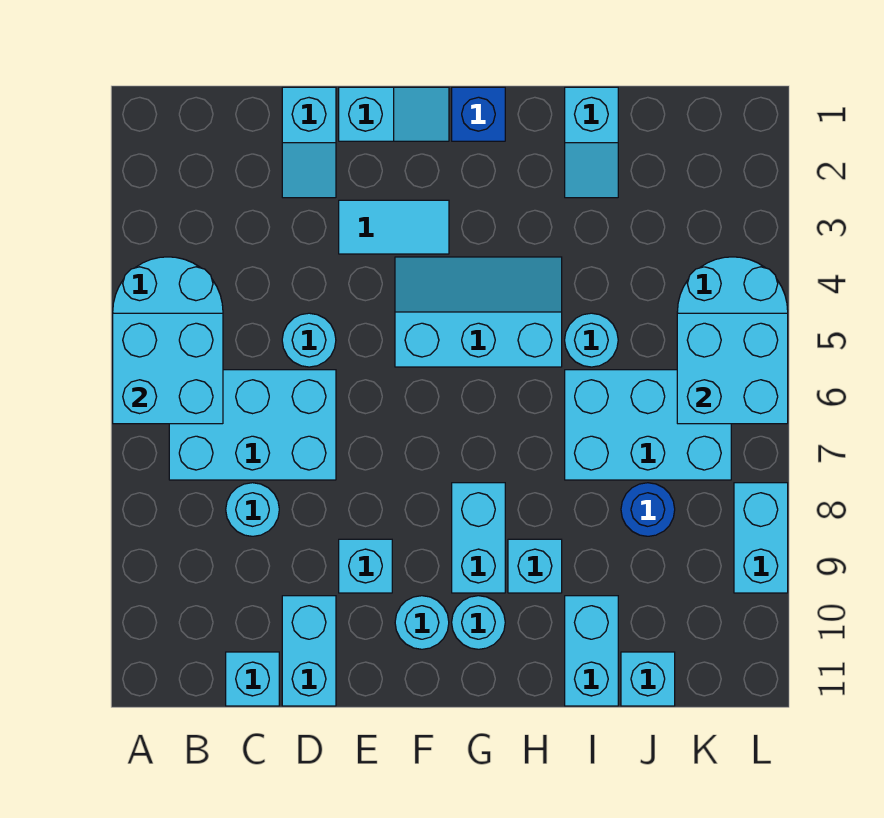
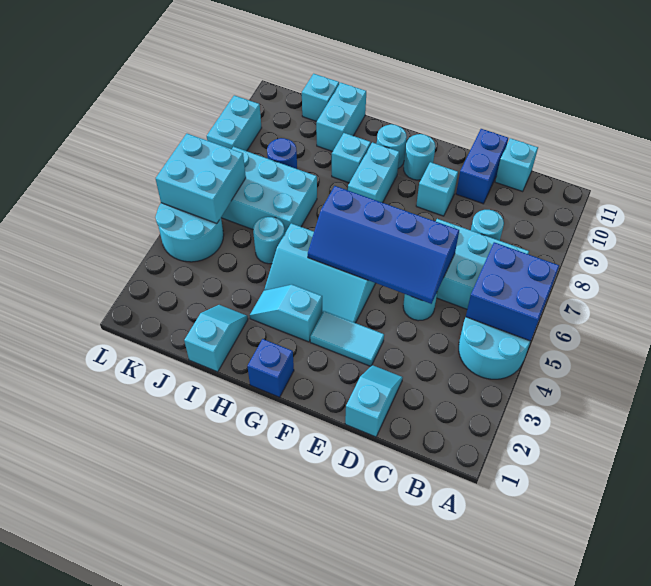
cyan brick A5:B6 level 2 -> blue brick A5:B6 level 2
none -> blue slope D5:G6 level 2 top 6
cyan brick D10:D11 level 1 -> blue brick D10:D11 level 1
cyan slope E1:F1 level 1 top E -> cyan slope G3:H3 level 1 top G

